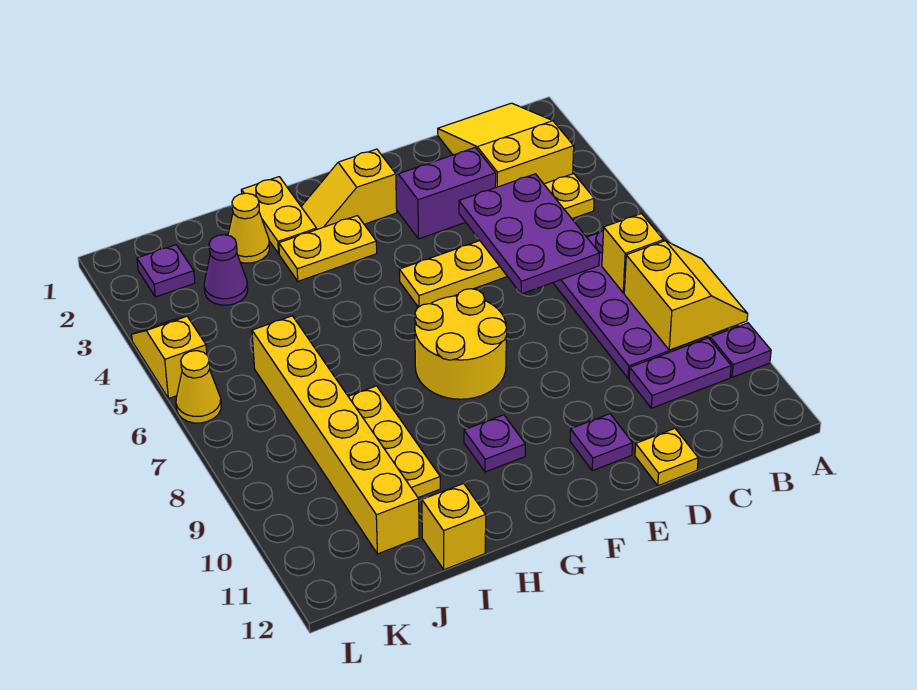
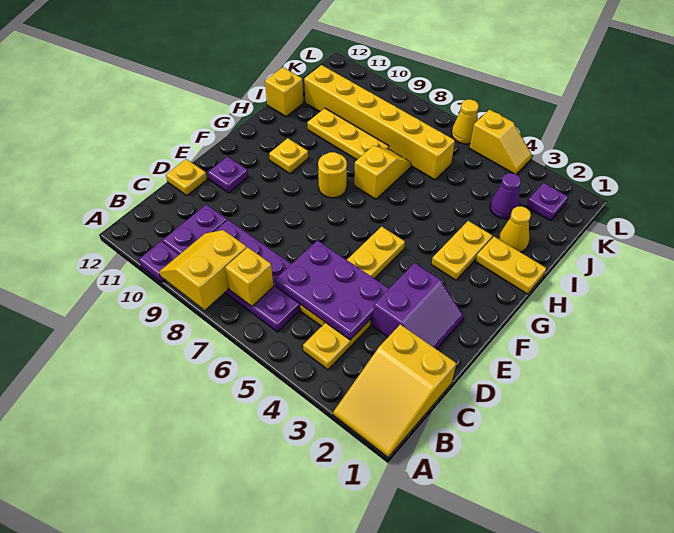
yellow slope A8:B9 level 2 top B -> yellow slope A8:B9 level 2 top 8
yellow slope B1:C3 level 1 top 3 -> yellow slope A1:C2 level 1 top C
yellow slope F2:G2 level 1 top F -> yellow slope H7:I7 level 1 top H
yellow round brick F7:G8 level 1 -> yellow round brick G8 level 1
purple plate G10 level 1 -> yellow plate G10 level 1

